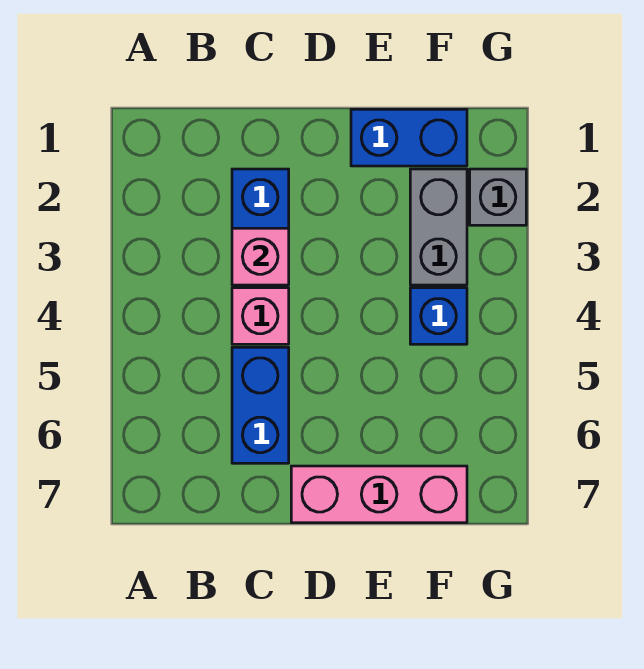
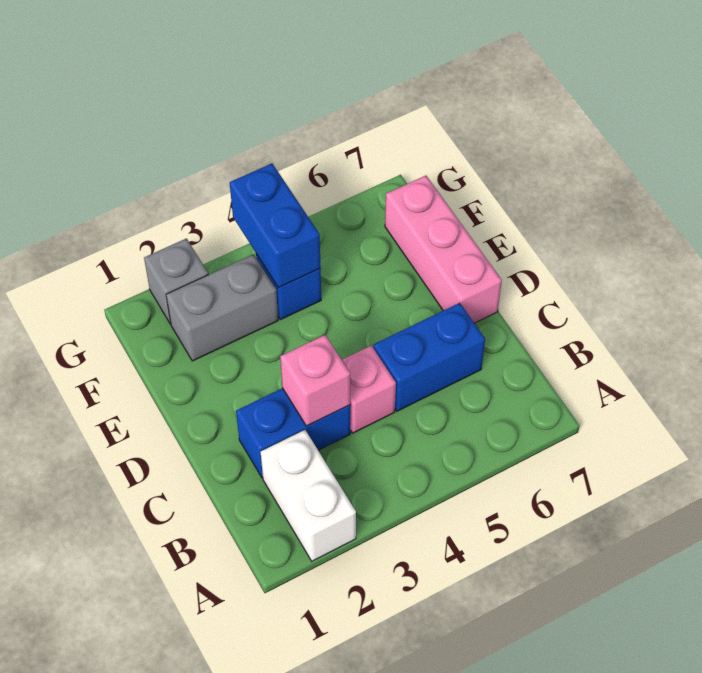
none -> white brick A2:B2 level 1
blue brick E1:F1 level 1 -> blue brick F4:G4 level 2

